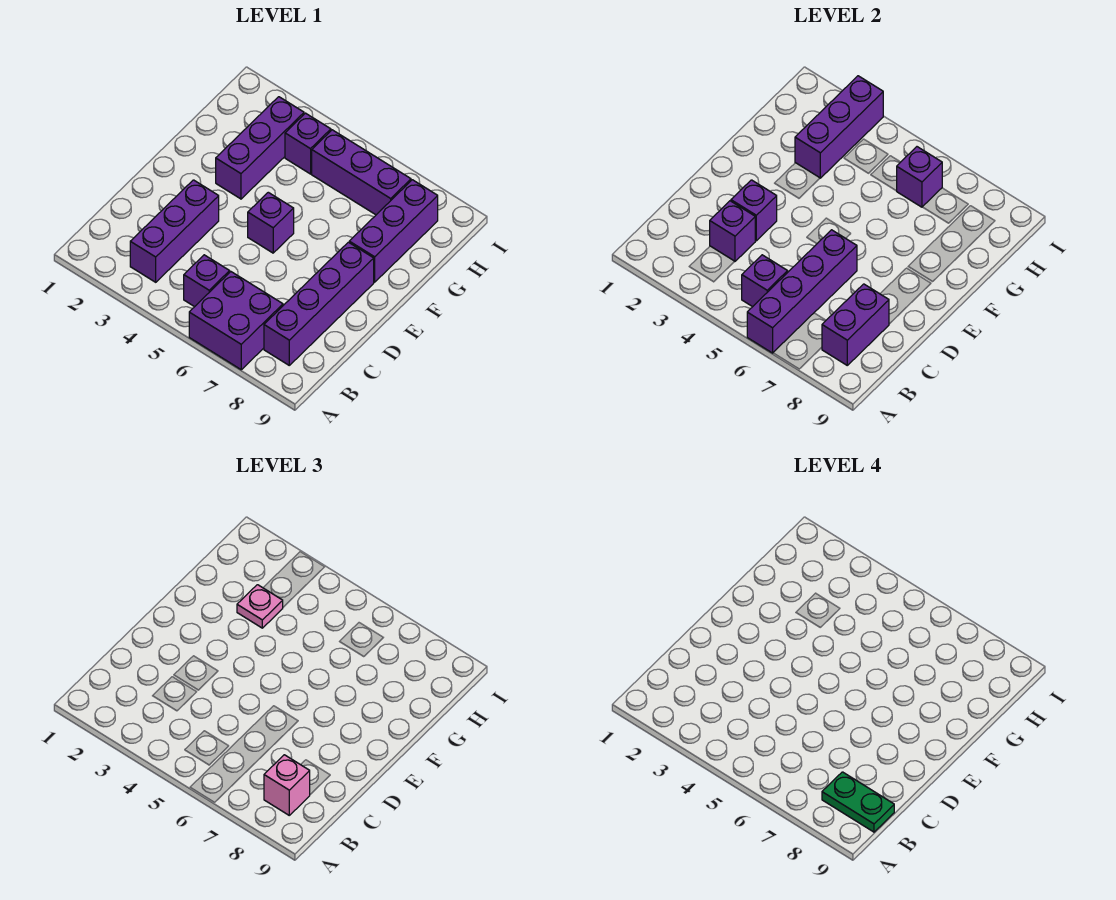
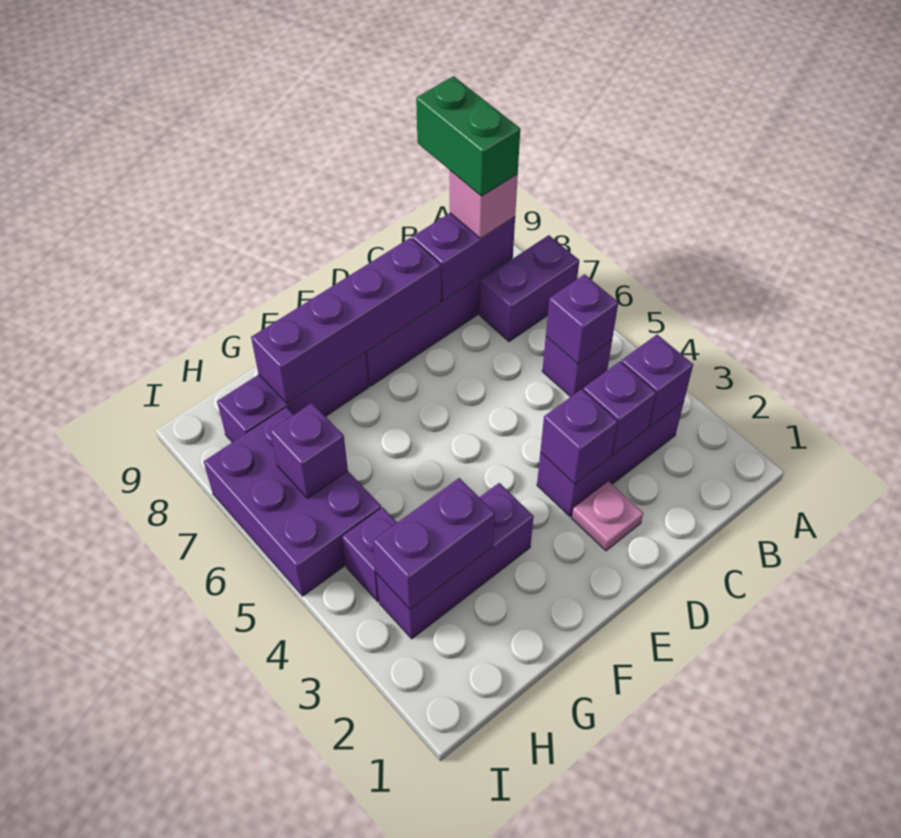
purple brick A6:B7 level 1 -> purple brick A7:B7 level 1
purple brick A6:D6 level 2 -> purple brick D8:G8 level 2
green plate B8:B9 level 4 -> green brick B8:B9 level 4
purple brick E5 level 1 -> purple brick B3 level 2
purple brick G3:I3 level 2 -> purple brick G3:H3 level 2
pink plate G3 level 3 -> pink plate D2 level 1
purple brick H5:H7 level 1 -> purple brick H5:I7 level 1

